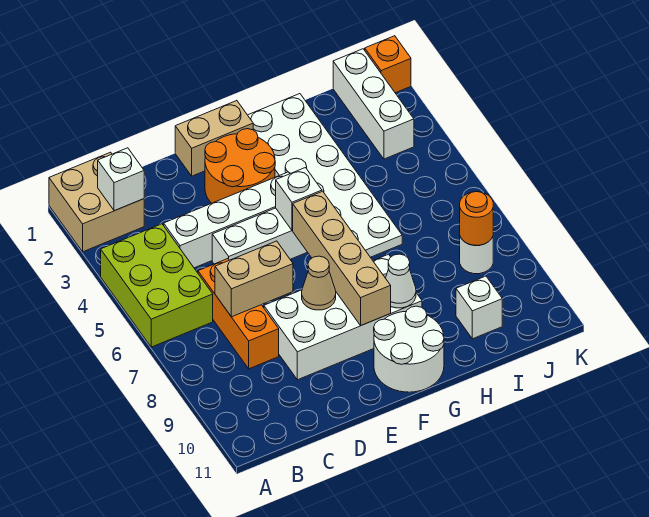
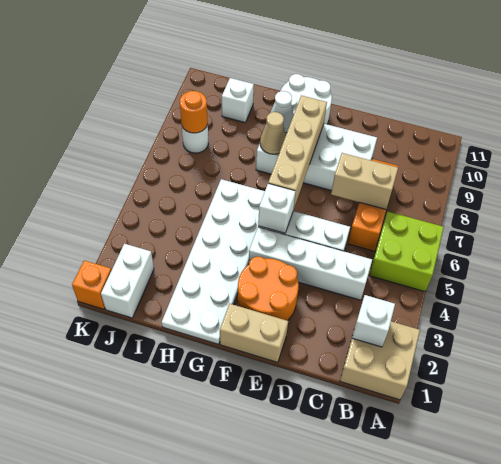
lime brick A4:B6 level 1 -> lime brick A5:B6 level 1
tan cone E8 level 2 -> tan cone G8 level 2
white brick J1:J3 level 1 -> white brick J1:J2 level 1

